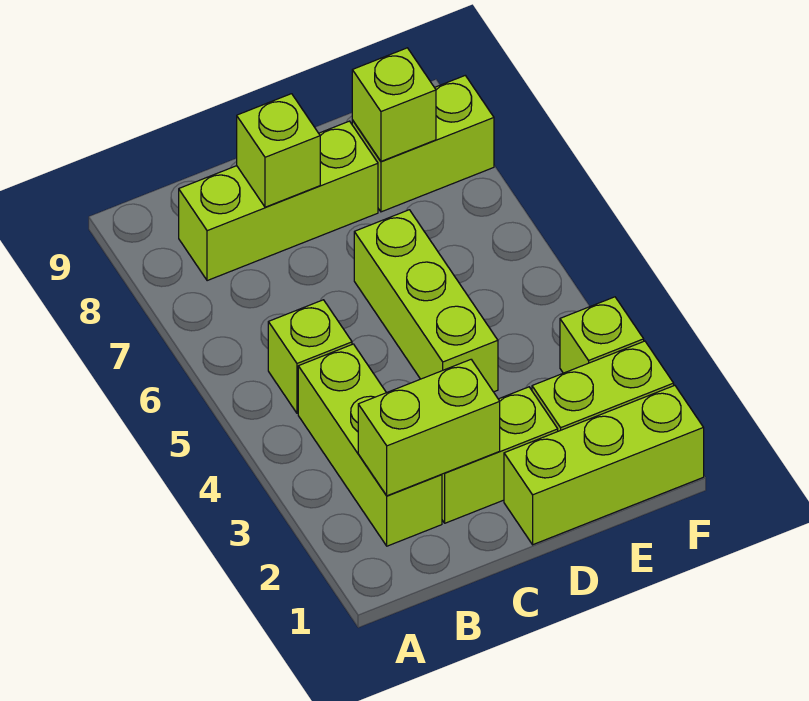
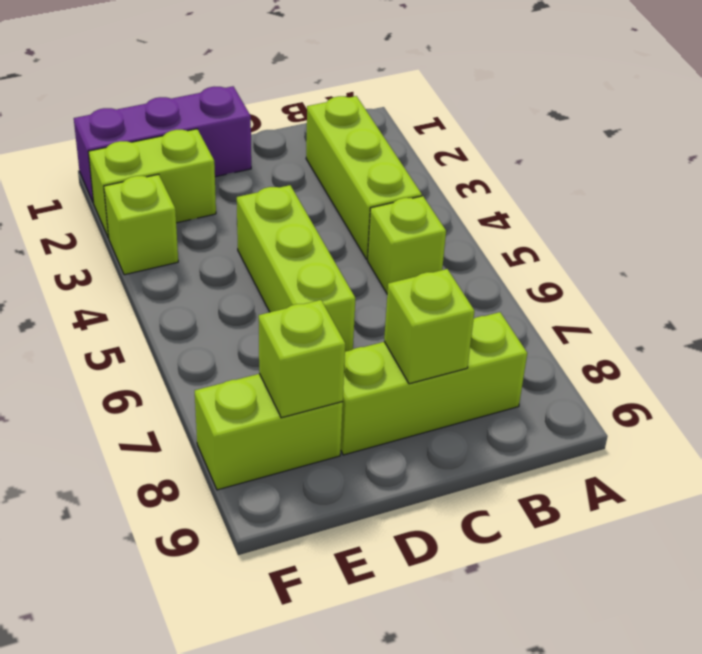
lime brick B2:C2 level 2 -> none
lime brick C2:D2 level 1 -> none
lime brick D1:F1 level 1 -> purple brick D1:F1 level 1

